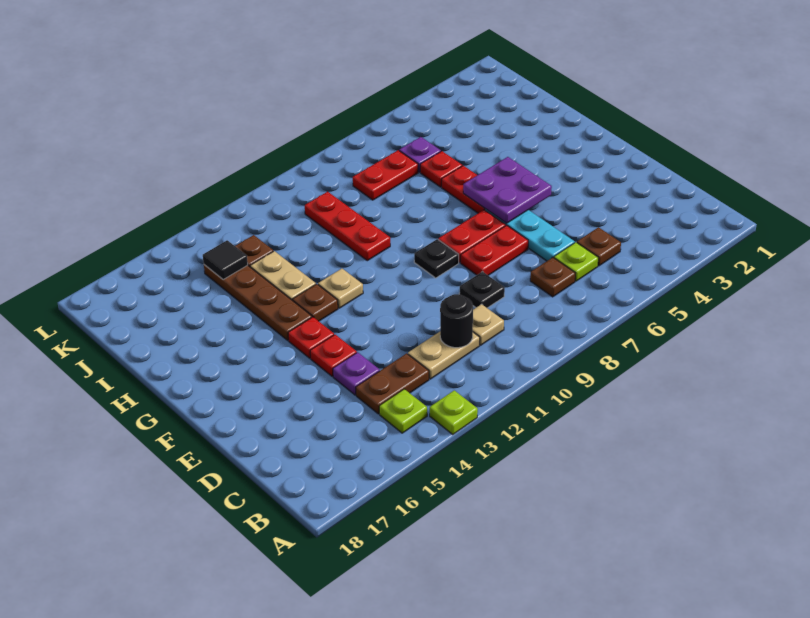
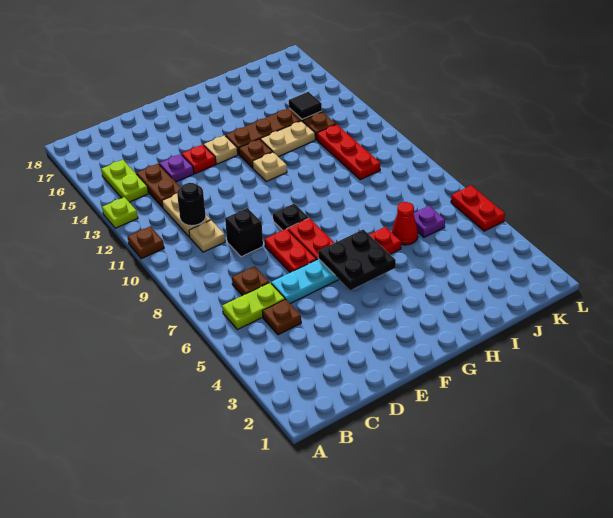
none -> brown plate A11 level 1
lime plate B14 level 1 -> lime plate B14:B15 level 1
lime plate C6 level 1 -> lime plate B6:C6 level 1
black plate D9 level 1 -> black brick D9 level 1
purple plate F5:G6 level 2 -> black plate F5:G6 level 2
red plate F14 level 1 -> tan plate F14 level 1
red plate H10:J10 level 1 -> red plate J10:J12 level 1
red plate I6 level 1 -> red cone I6 level 1
red plate J7:J8 level 1 -> red plate L5:L6 level 1

